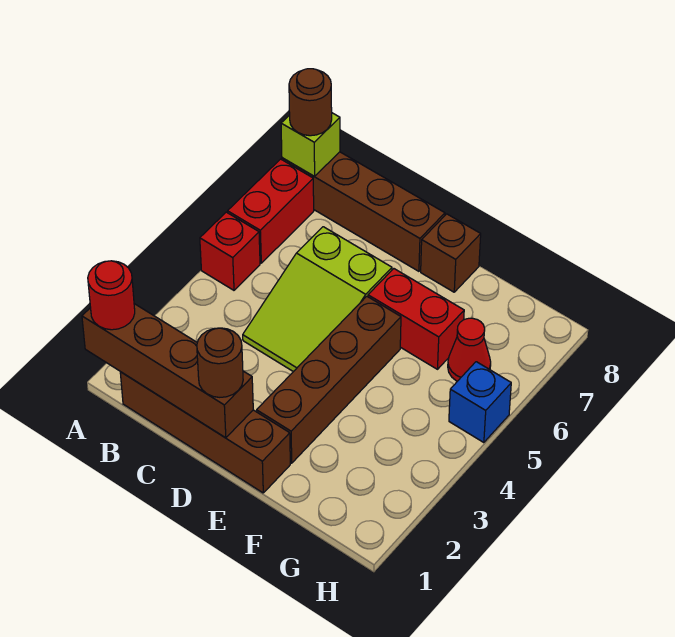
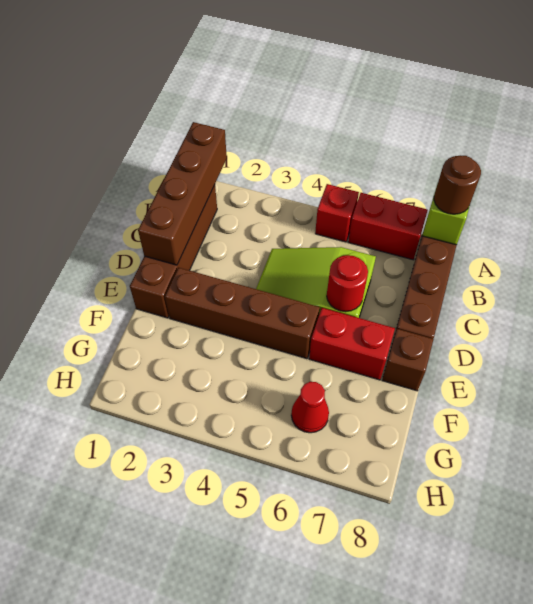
red round brick A1 level 3 -> red round brick D6 level 2
brown round brick D1 level 3 -> none
red brick E6:F6 level 1 -> red brick E6:E7 level 1
blue brick H5 level 1 -> none

